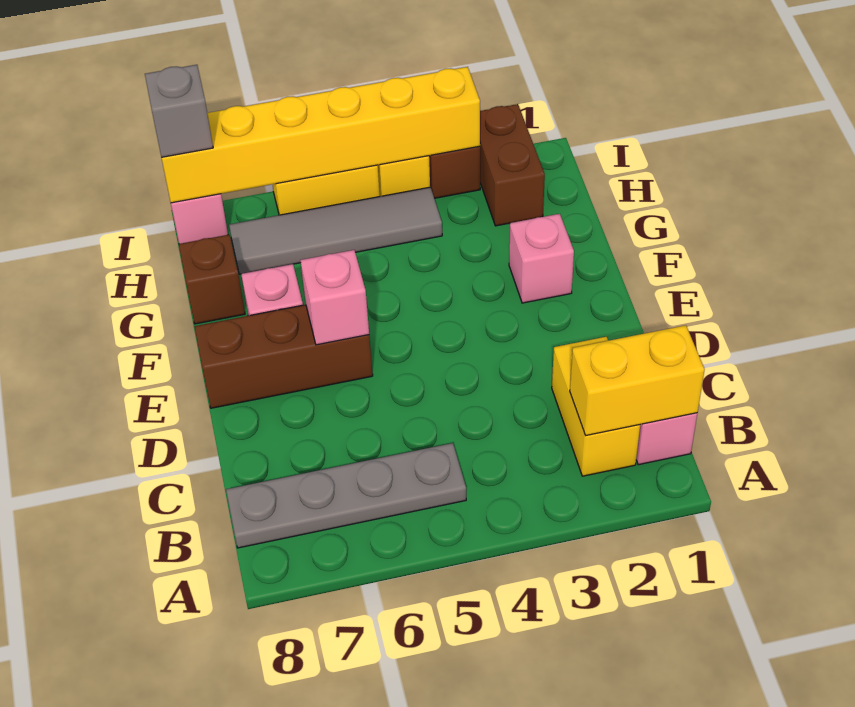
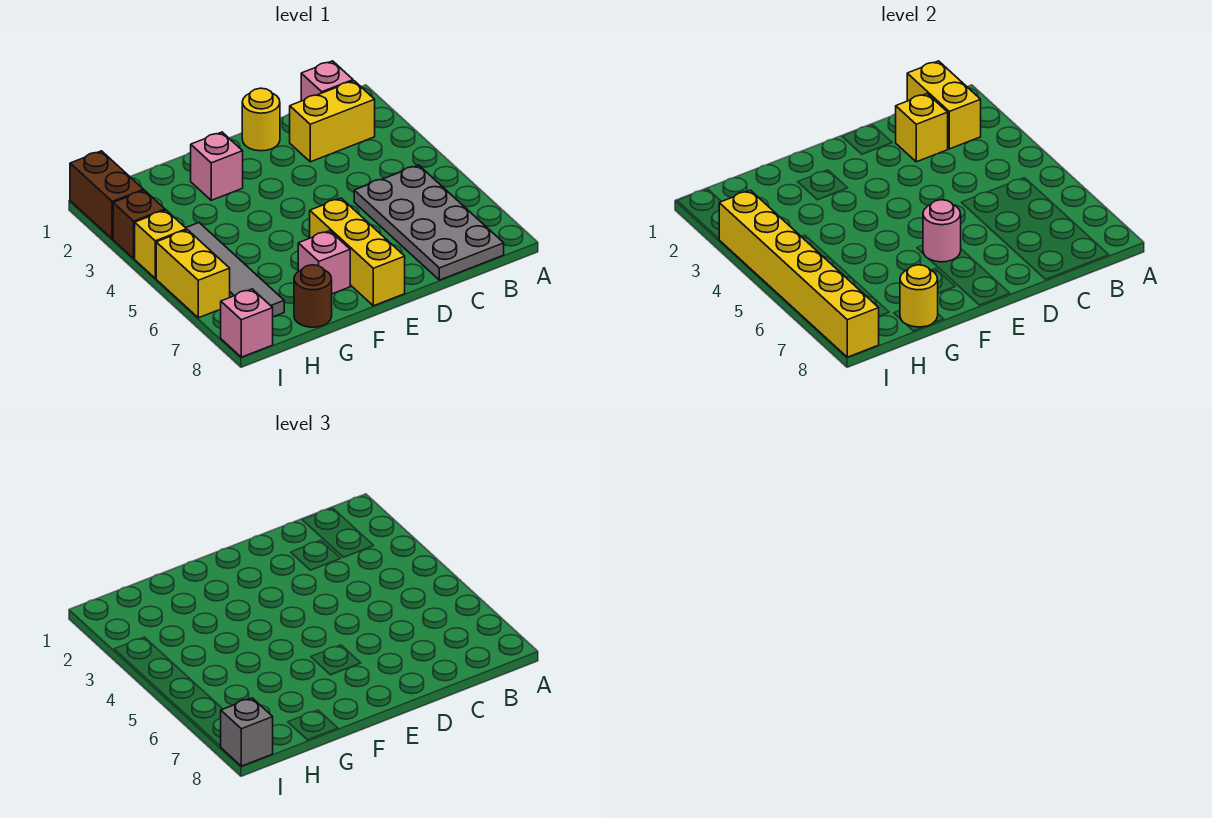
grey plate B5:B8 level 1 -> grey plate B5:C8 level 1
none -> yellow brick C2 level 2
none -> yellow round brick D1 level 1
brown brick E6:E8 level 1 -> yellow brick E6:E8 level 1
pink brick E6 level 2 -> pink round brick E6 level 2
brown brick G8 level 1 -> brown round brick G8 level 1
none -> yellow round brick G8 level 2
brown brick H2:I2 level 1 -> brown brick I1:I2 level 1

